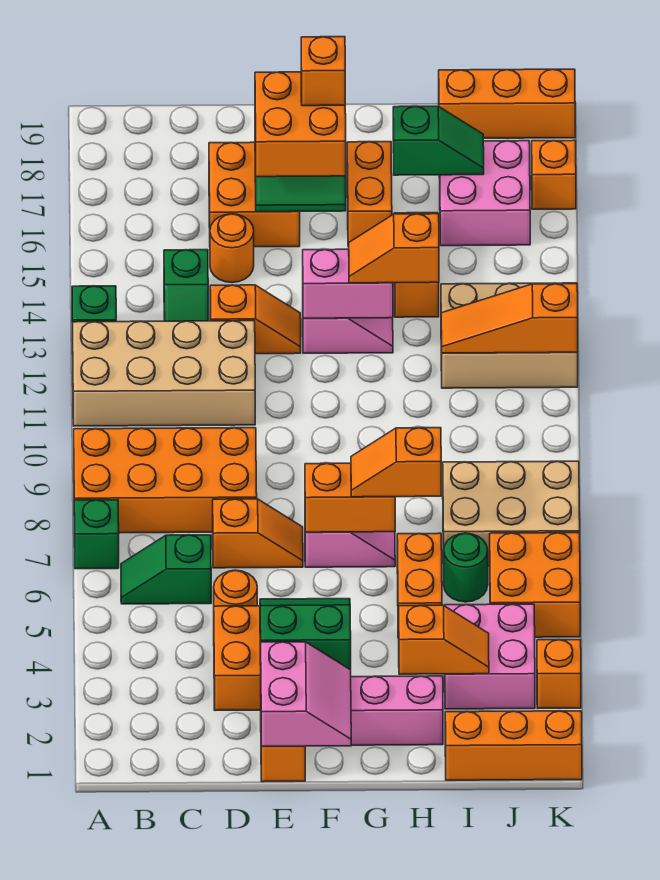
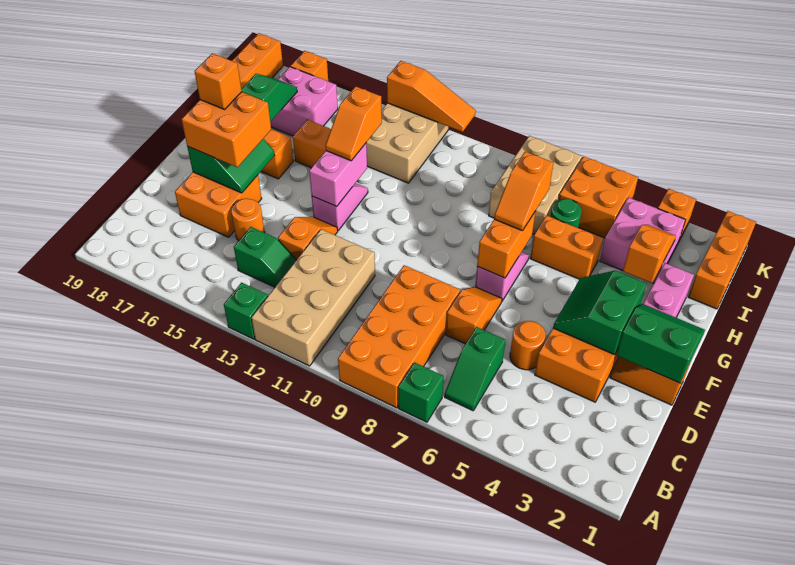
pink slope E1:F2 level 2 top E -> green slope E1:F2 level 2 top E
orange slope I12:K12 level 2 top K -> orange slope K11:K13 level 2 top 13

